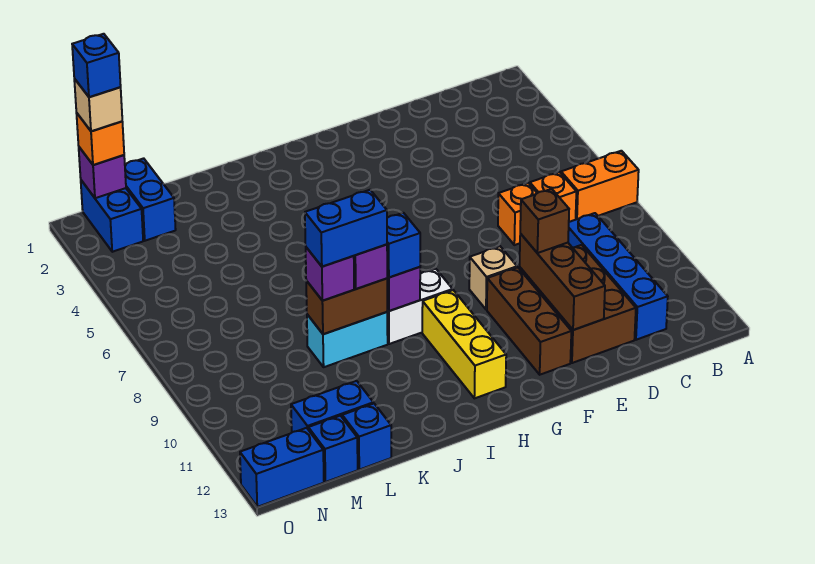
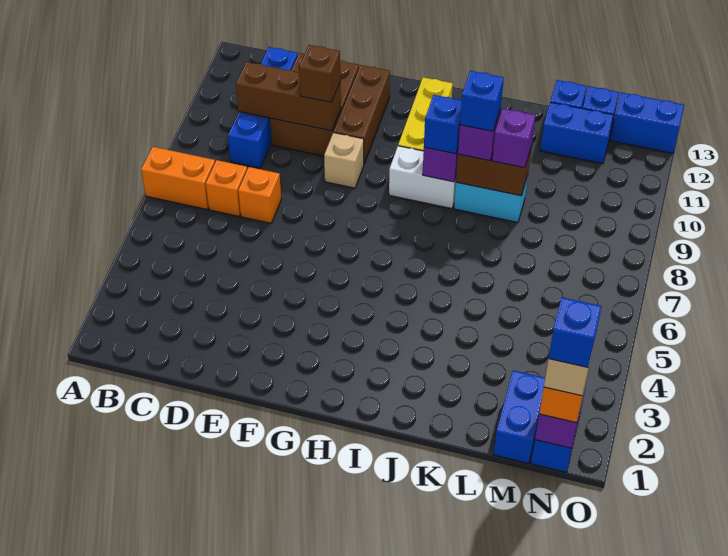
brown brick E10:E12 level 2 -> brown brick C10:E10 level 2
blue brick J9:K9 level 4 -> blue brick J9 level 4

